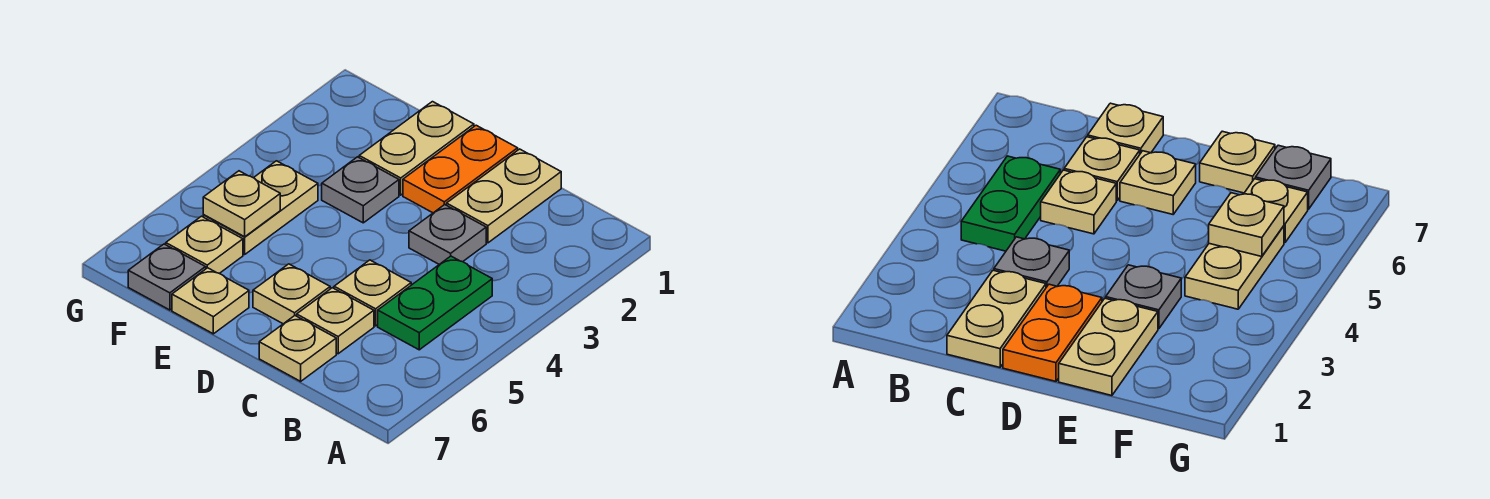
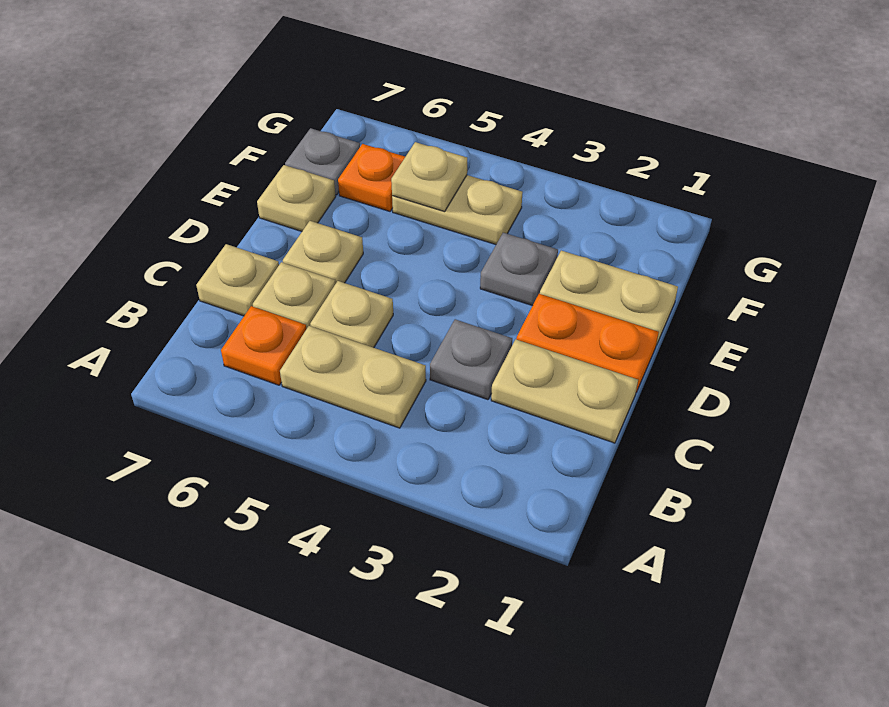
green plate B4:B5 level 1 -> tan plate B4:B5 level 1
none -> orange plate B6 level 1
tan plate F6 level 1 -> orange plate F6 level 1

